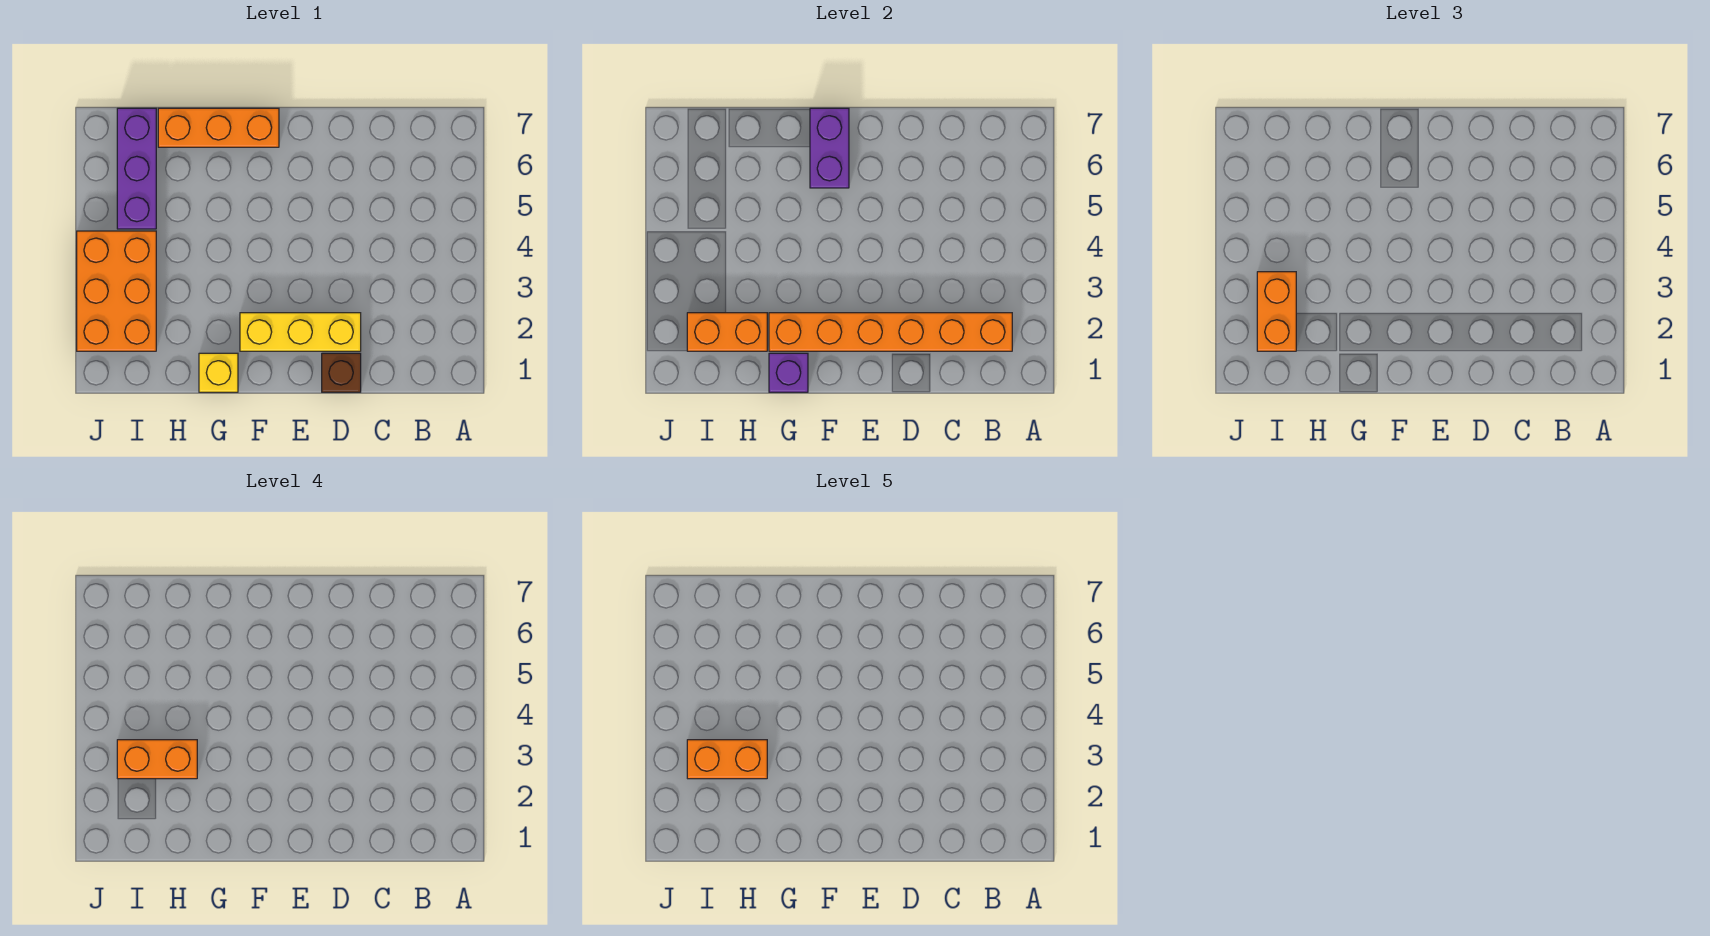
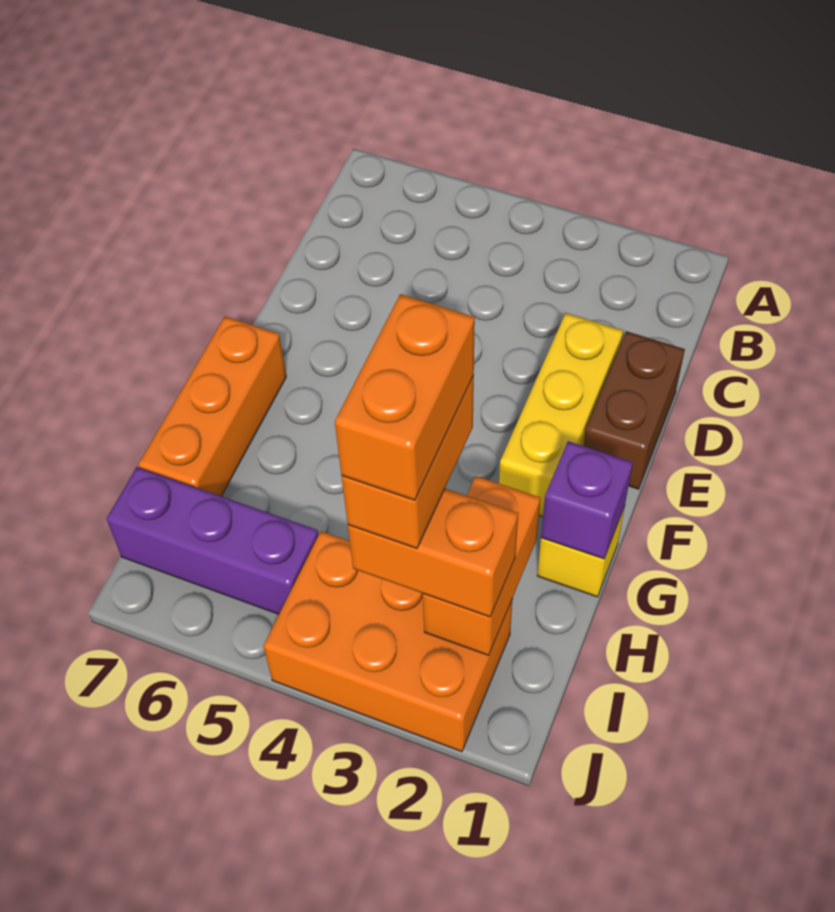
orange brick B2:G2 level 2 -> none
brown brick D1 level 1 -> brown brick D1:E1 level 1
purple brick F6:F7 level 2 -> none

